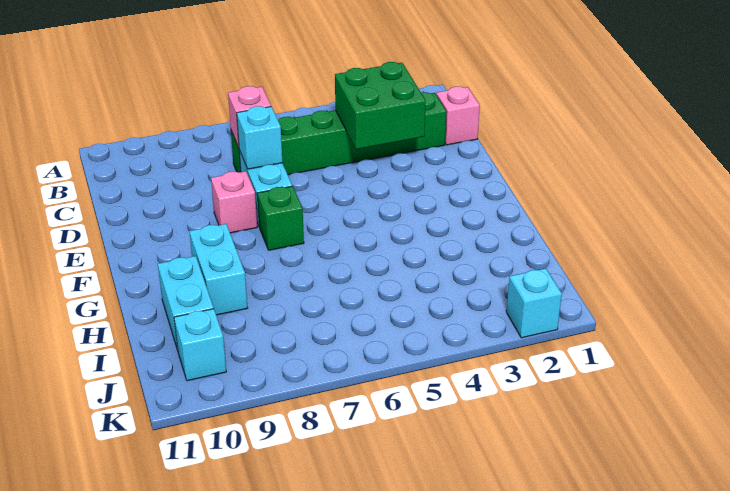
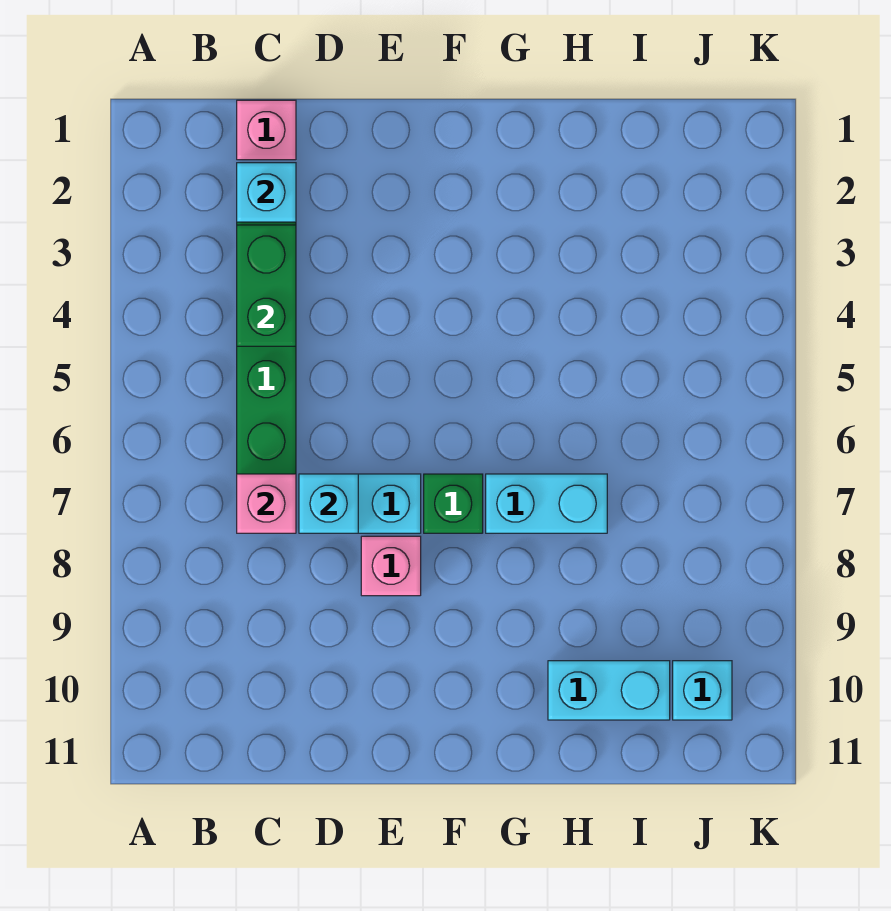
green brick C3:D4 level 2 -> green brick C3:C4 level 2
cyan brick G9:H9 level 1 -> cyan brick G7:H7 level 1
cyan brick K2 level 1 -> cyan brick C2 level 2

